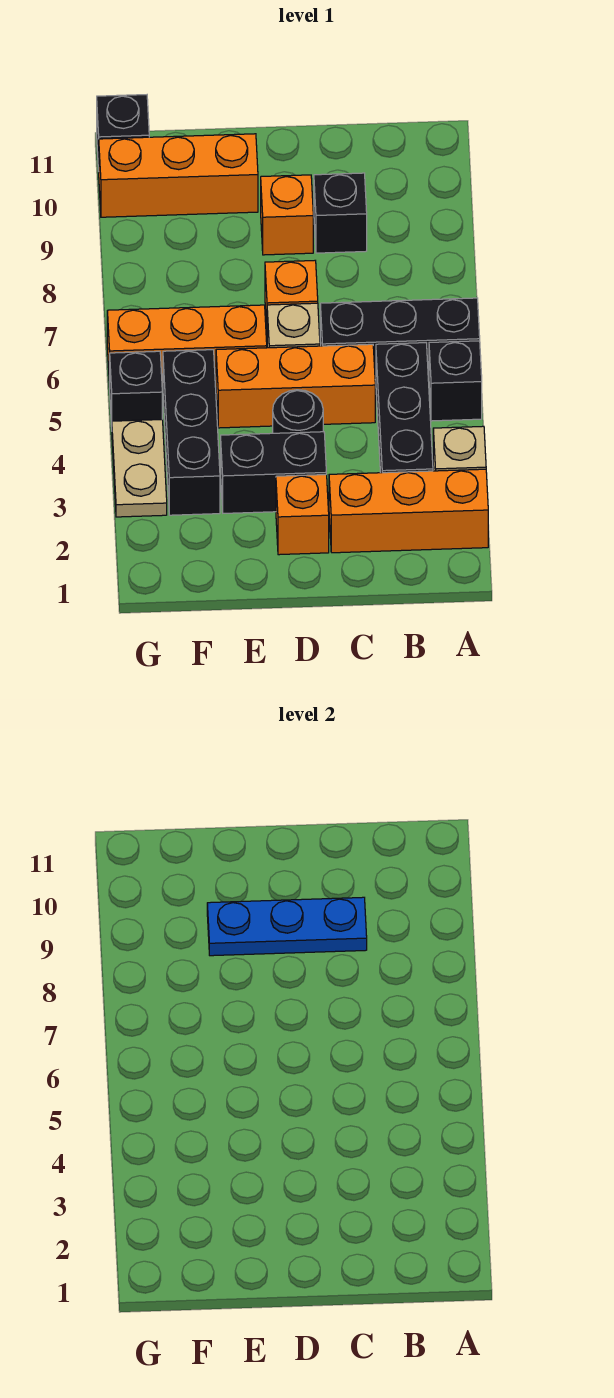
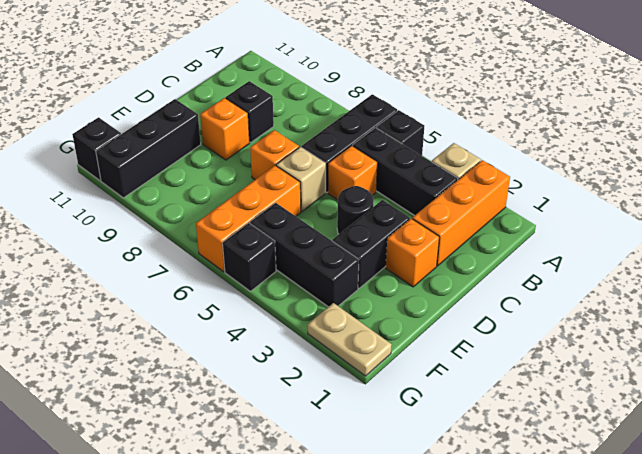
orange brick C5:E5 level 1 -> orange brick C5 level 1
blue plate C9:E9 level 2 -> none
orange brick E10:G10 level 1 -> black brick E10:G10 level 1
tan plate G3:G4 level 1 -> tan plate G1:G2 level 1

